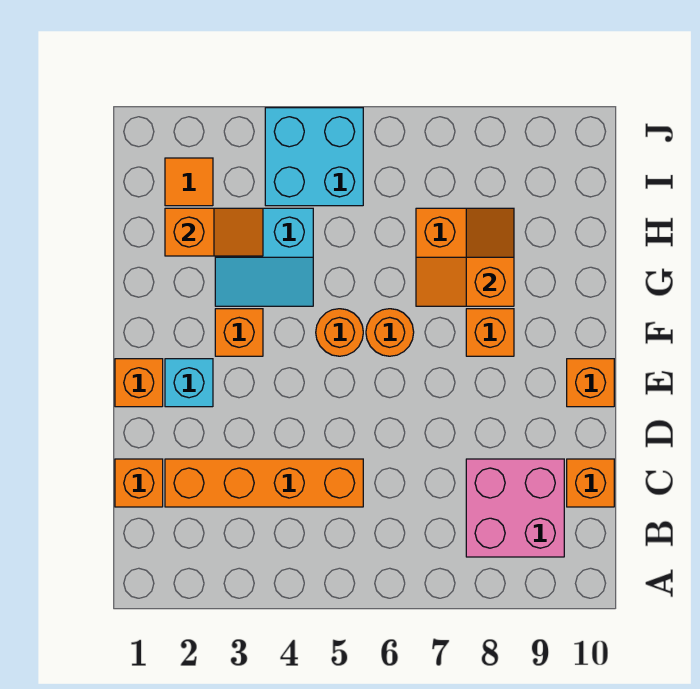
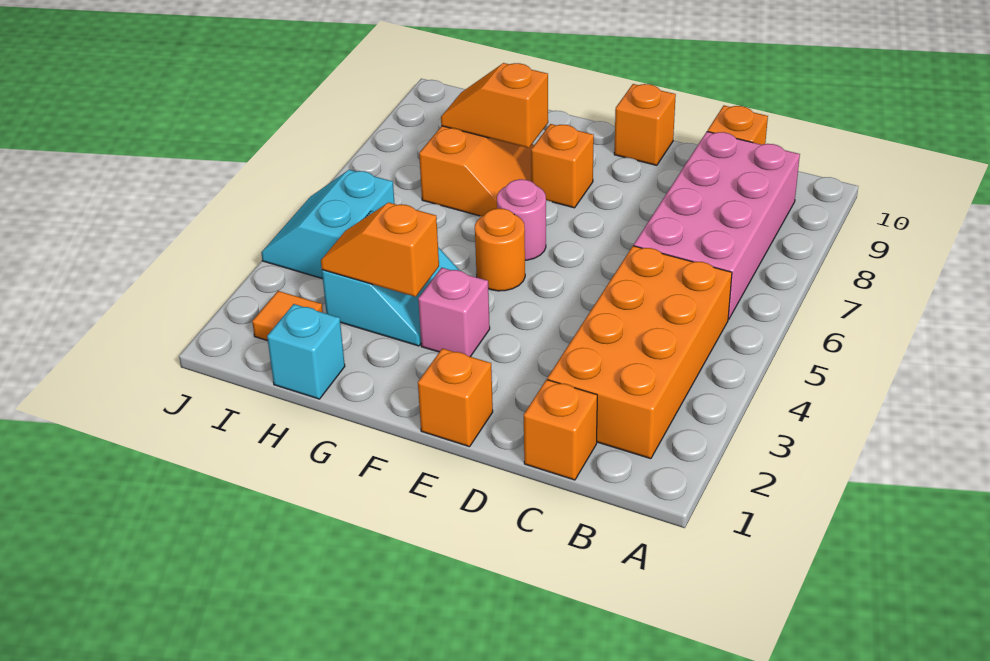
pink brick B8:C9 level 1 -> pink brick B6:C9 level 1
orange brick C2:C5 level 1 -> orange brick B2:C5 level 1
cyan brick E2 level 1 -> cyan brick H1 level 1
orange brick F3 level 1 -> pink brick F3 level 1
orange round brick F6 level 1 -> pink round brick F6 level 1
orange slope H2:H3 level 2 top 2 -> orange slope G3:H3 level 2 top G
cyan brick I4:J5 level 1 -> cyan slope I4:J5 level 1 top I

